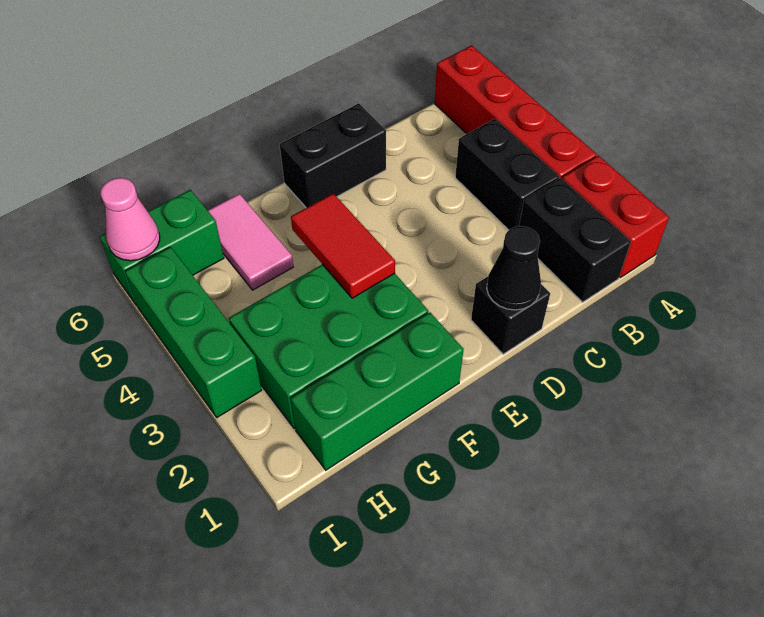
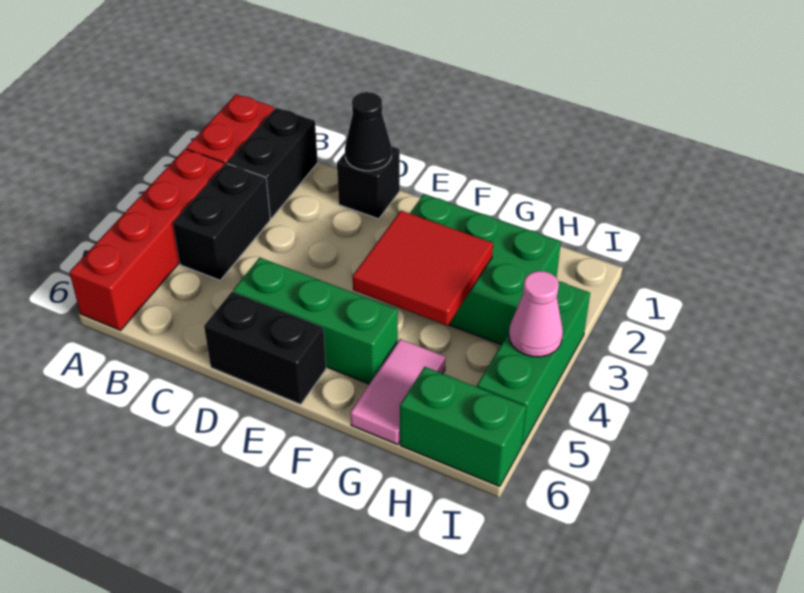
green brick F1:H1 level 1 -> green brick D5:F5 level 1
red tile F3:F4 level 2 -> red tile F3:G4 level 2
pink cone I6 level 2 -> pink cone I4 level 2

